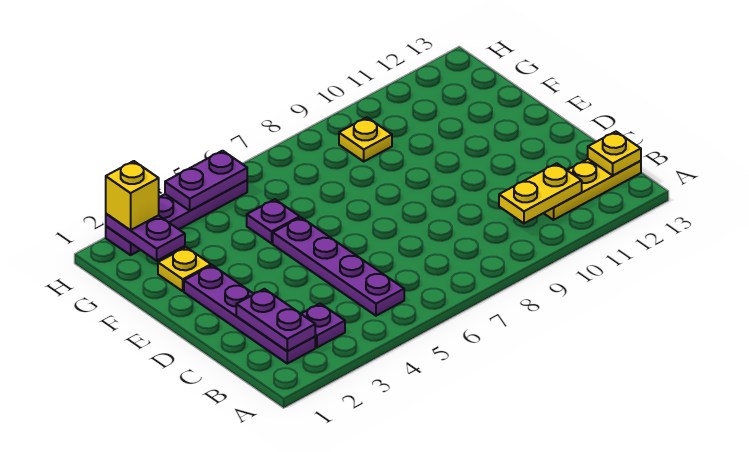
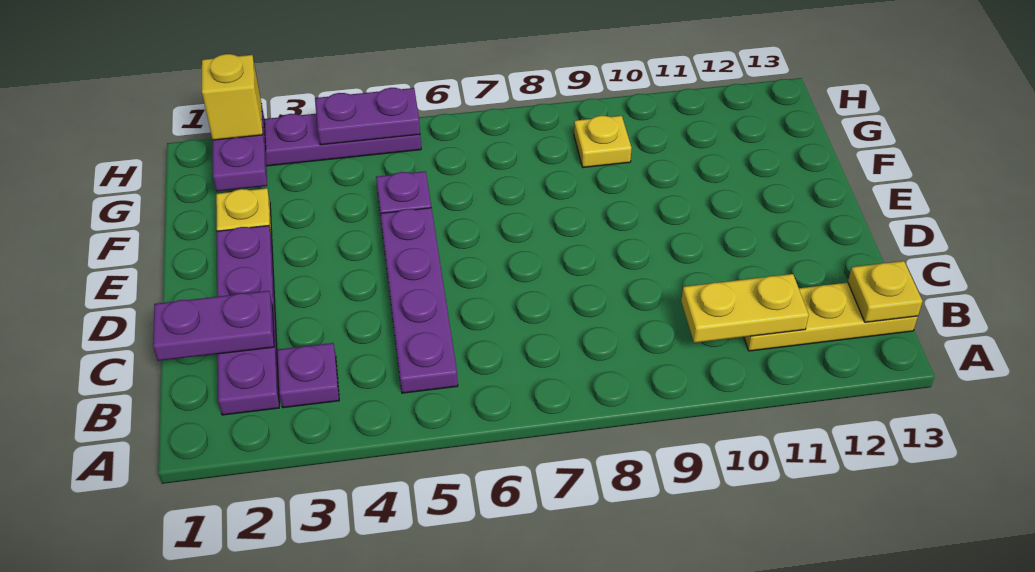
purple plate B2:C2 level 2 -> purple plate C1:C2 level 2

